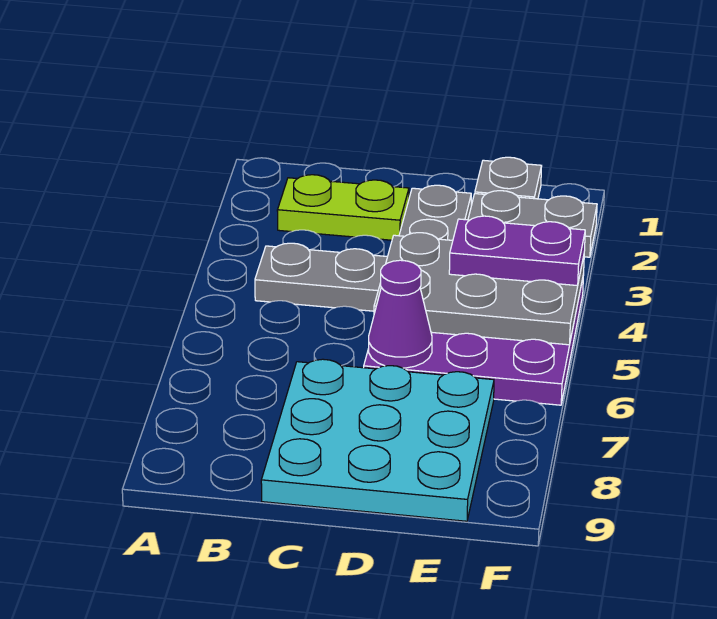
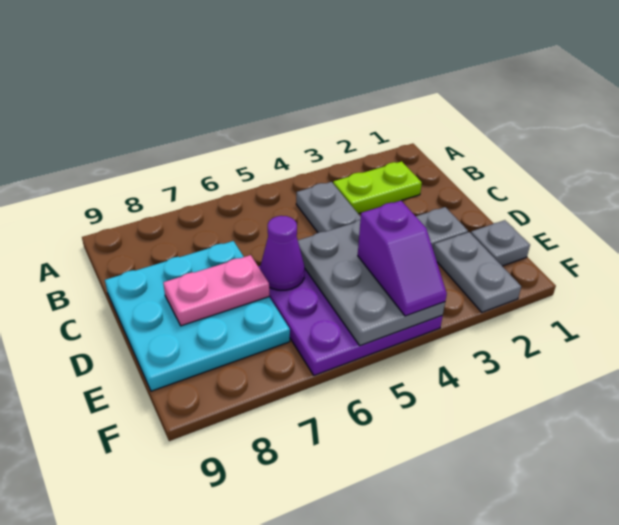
lime plate B2:C2 level 1 -> lime plate B2:B3 level 1
none -> pink plate D7:D8 level 2
purple plate E4:F4 level 3 -> purple slope E4:F4 level 3 top E

